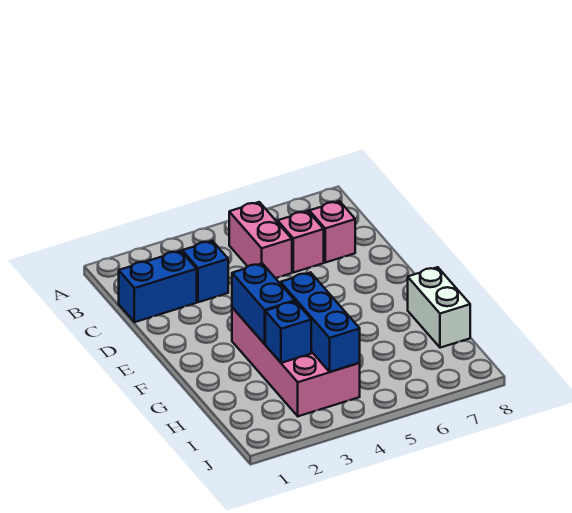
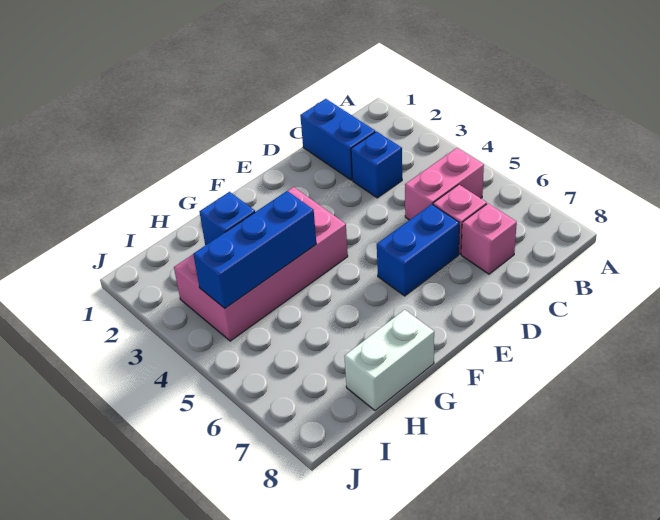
blue brick F3:G3 level 2 -> blue brick D6:E6 level 1

